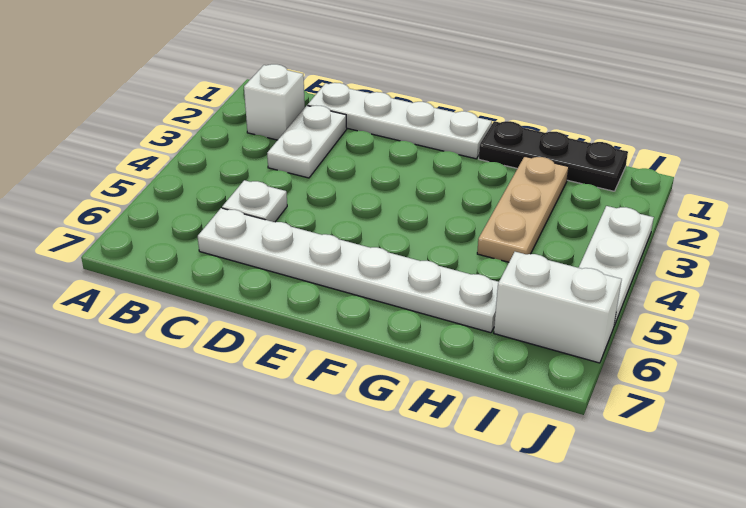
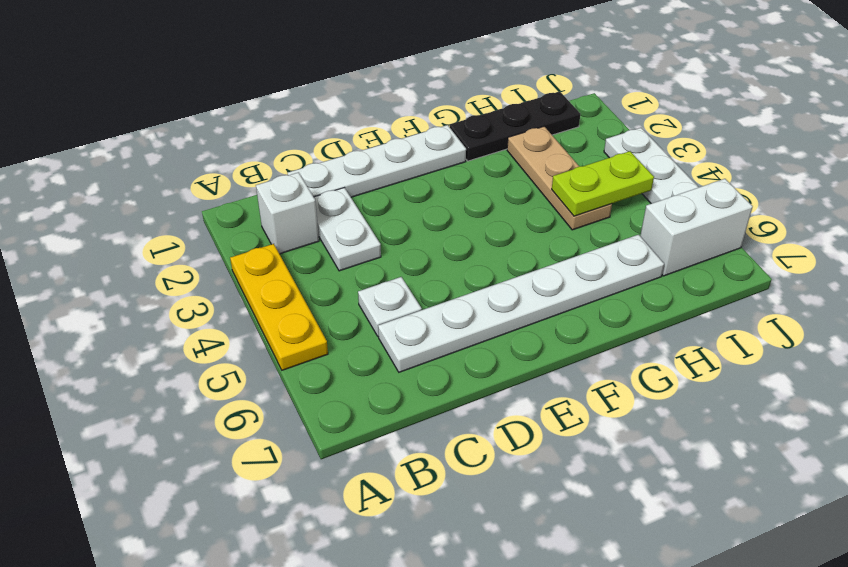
none -> yellow plate A3:A5 level 1
none -> lime plate H4:I4 level 2

